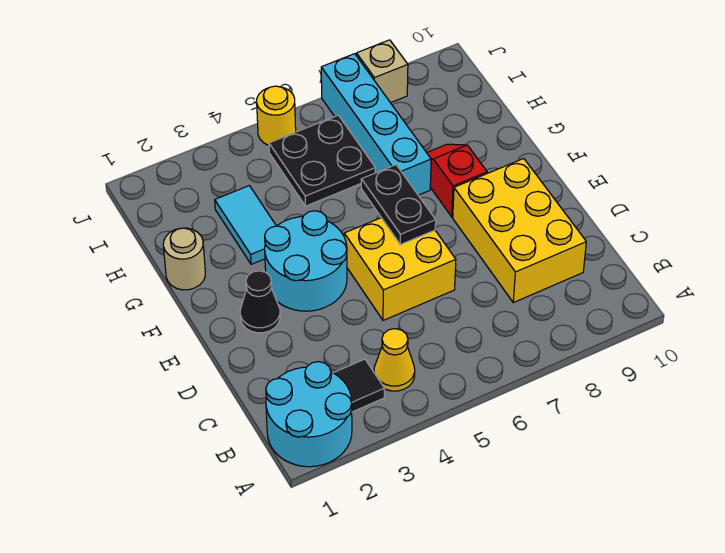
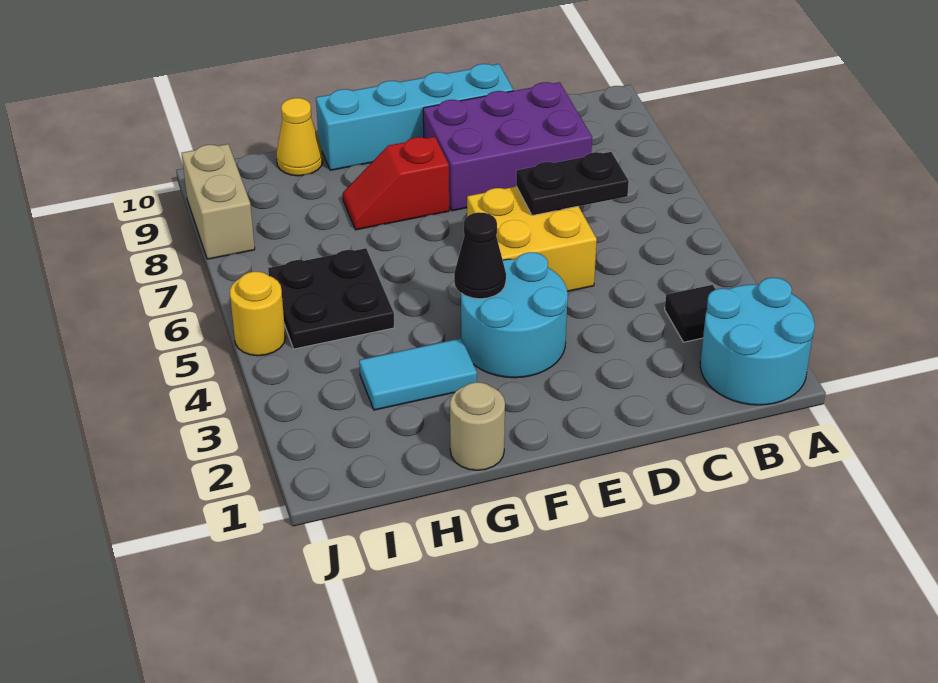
yellow cone B4 level 1 -> yellow cone H10 level 1
yellow brick C8:E9 level 1 -> purple brick C8:E9 level 1
black cone E2 level 1 -> black cone F4 level 2
black plate E6:F6 level 2 -> black plate C6:D6 level 2
cyan brick G7:J7 level 1 -> cyan brick D10:G10 level 1
tan brick J8 level 1 -> tan brick J8:J9 level 1

